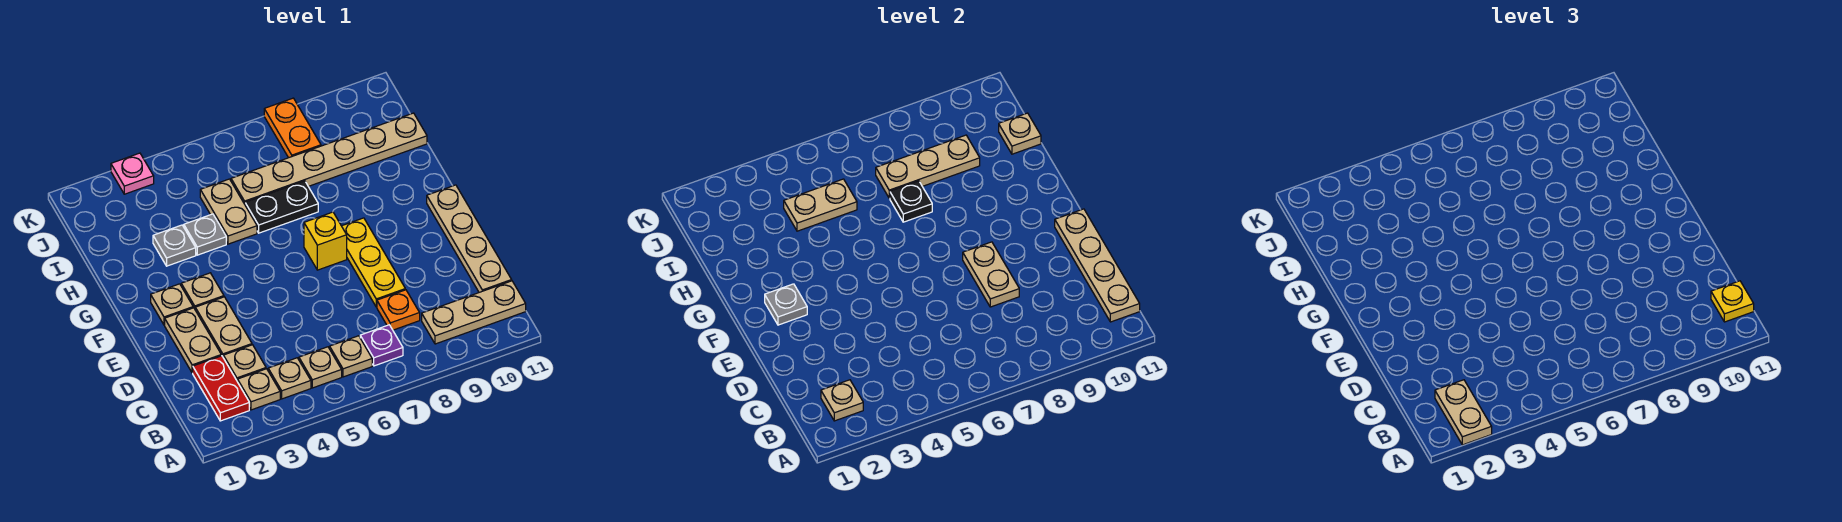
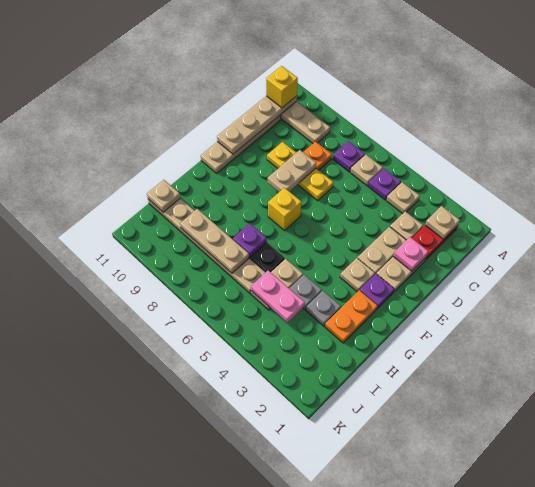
tan plate A2:B2 level 3 -> none
tan plate B3 level 1 -> none
tan plate B5 level 1 -> purple plate B5 level 1
yellow plate B11 level 3 -> yellow brick B11 level 3
yellow plate D8:F8 level 1 -> yellow plate D7:D9 level 1
tan plate F2 level 1 -> purple plate F2 level 1
grey plate F2 level 2 -> none
black plate H7 level 2 -> purple plate H7 level 2
tan plate I4:I5 level 2 -> pink plate I4:I5 level 2
orange plate J8:K8 level 1 -> orange plate G2:H2 level 1
pink plate K3 level 1 -> pink plate D2 level 2

